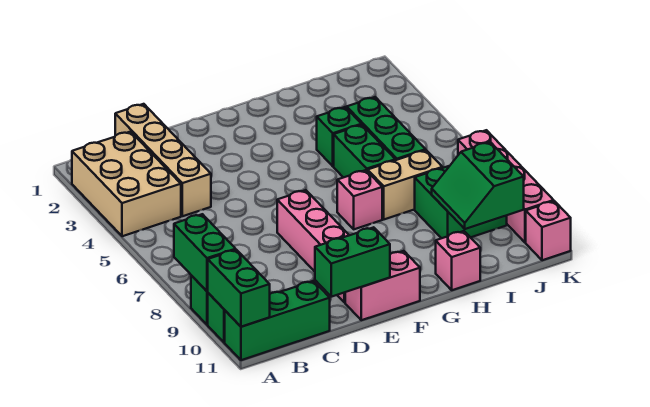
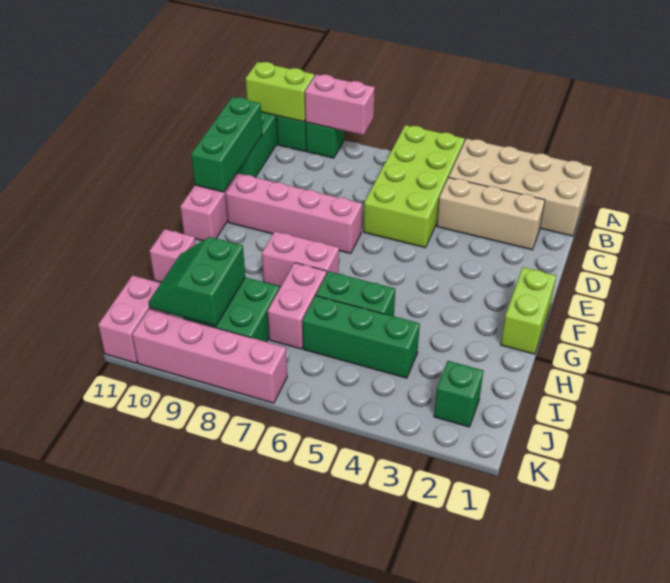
tan brick A2:B4 level 1 -> tan brick A1:B4 level 1
none -> lime brick A5:D6 level 1
green brick A8:A9 level 2 -> pink brick A8:A9 level 2
green brick A10:A11 level 2 -> lime brick A10:A11 level 2
tan brick C1:C4 level 1 -> tan brick C2:C4 level 1
green brick D11:E11 level 2 -> green brick C11:E11 level 2
none -> lime brick F1:G1 level 1
pink brick G7 level 1 -> pink brick G7:G8 level 1
green brick H4 level 1 -> green brick J2 level 1
tan brick H7:I7 level 1 -> pink brick H7:I7 level 1
green slope I9:J10 level 2 top J -> green slope I9:J10 level 2 top 9
pink brick K11 level 1 -> pink brick J11:K11 level 1

